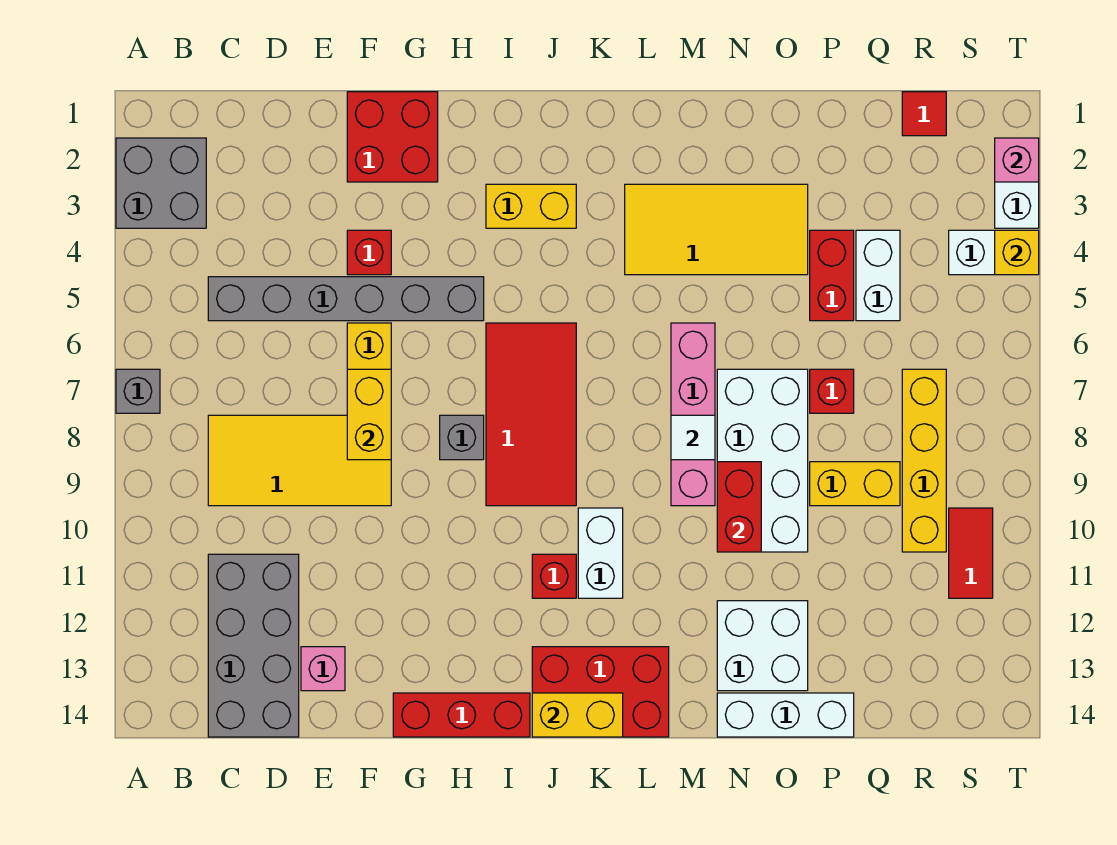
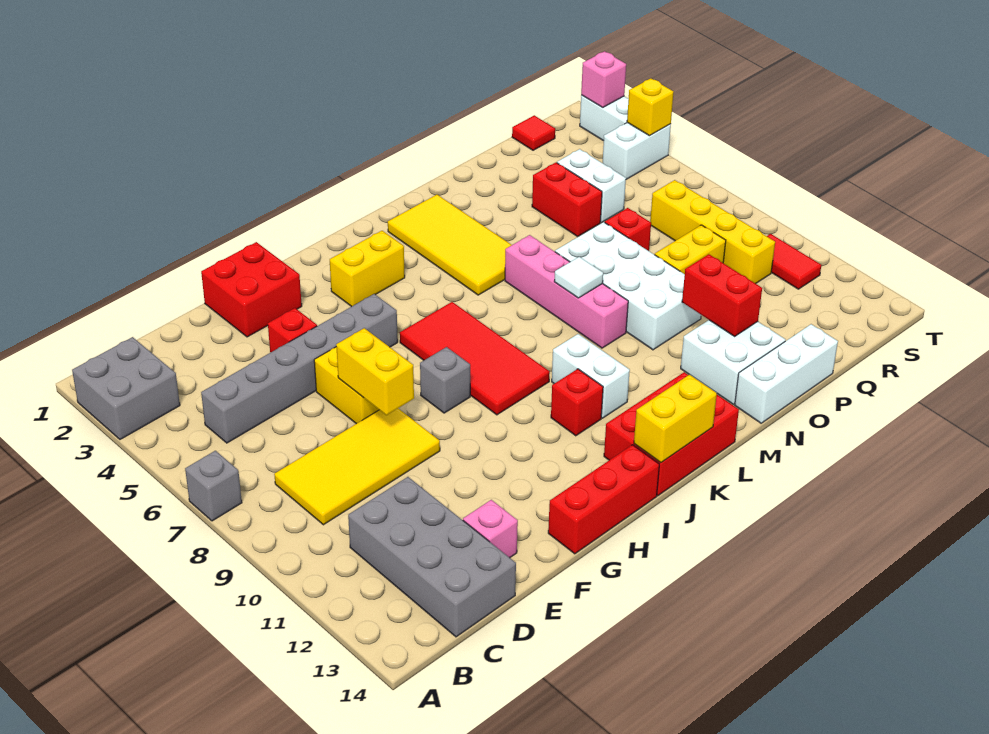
yellow tile L3:O4 level 1 -> yellow tile L2:M5 level 1
red brick N9:N10 level 2 -> red brick O11:O12 level 2

